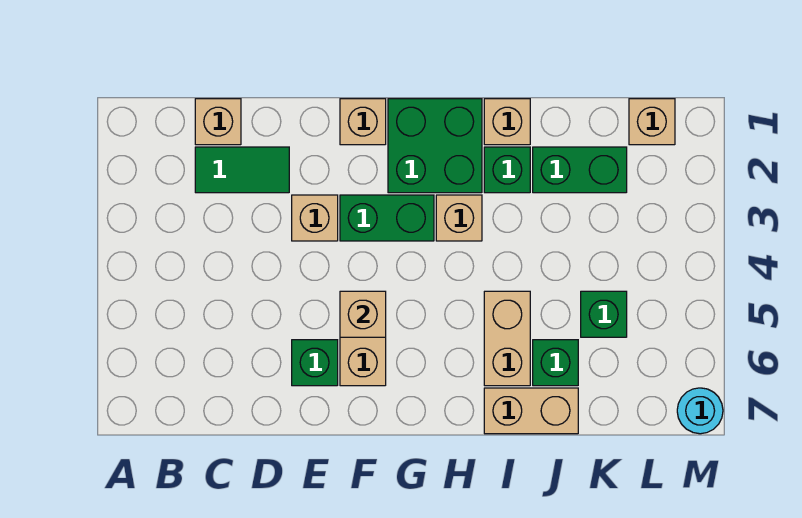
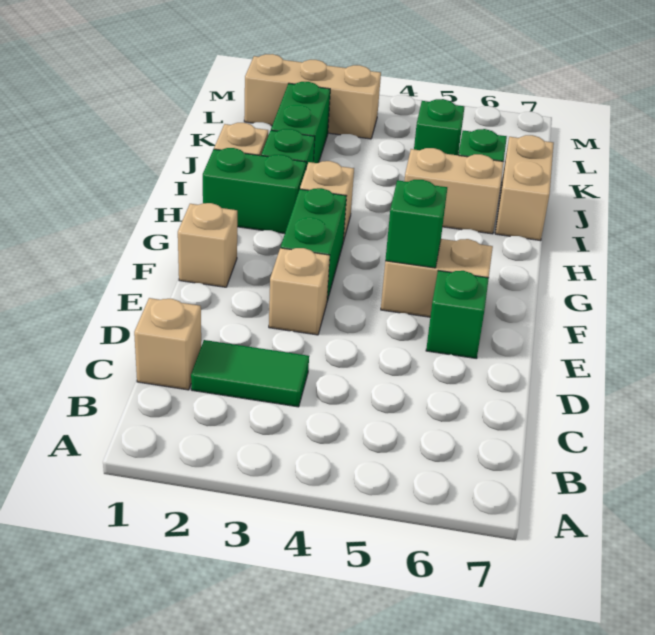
green tile C2:D2 level 1 -> green tile C2:C3 level 1
tan brick F5 level 2 -> green brick F5 level 2
green brick G1:H2 level 1 -> green brick H1:H2 level 1
tan brick L1 level 1 -> tan brick L1:L3 level 1
cyan round brick M7 level 1 -> none

